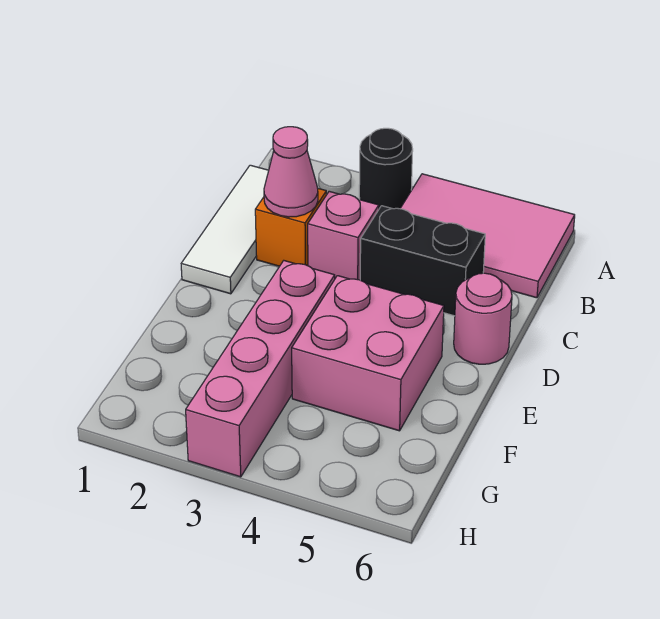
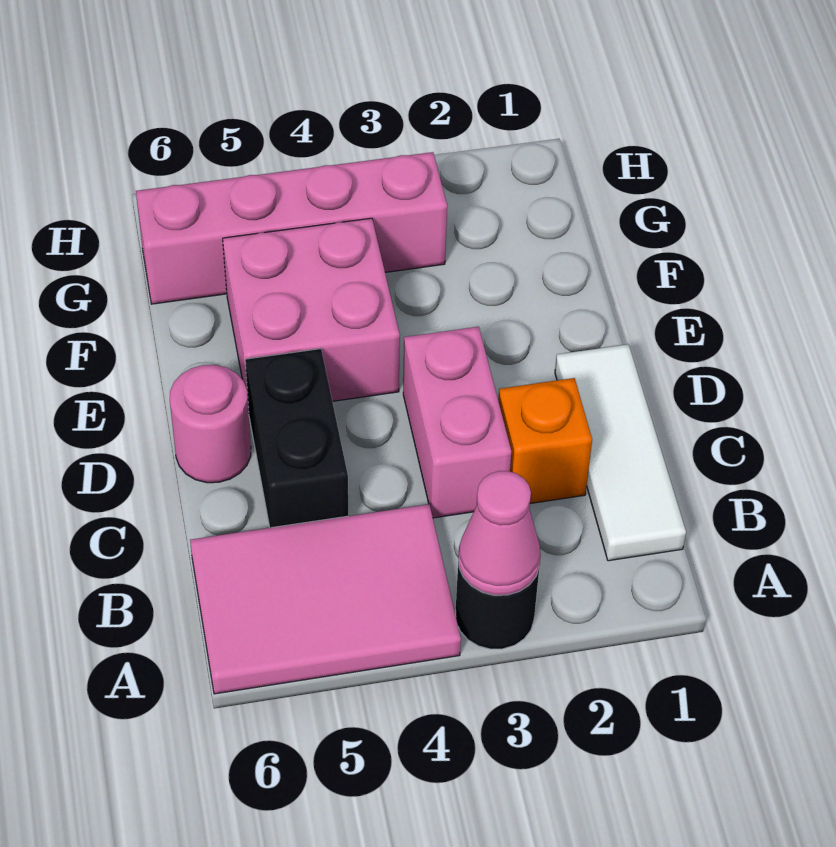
pink cone C2 level 2 -> pink cone A3 level 2
pink brick C3 level 1 -> pink brick C3:D3 level 1
black brick C4:C5 level 1 -> black brick C5:D5 level 1
pink brick E3:H3 level 1 -> pink brick G3:G6 level 1

